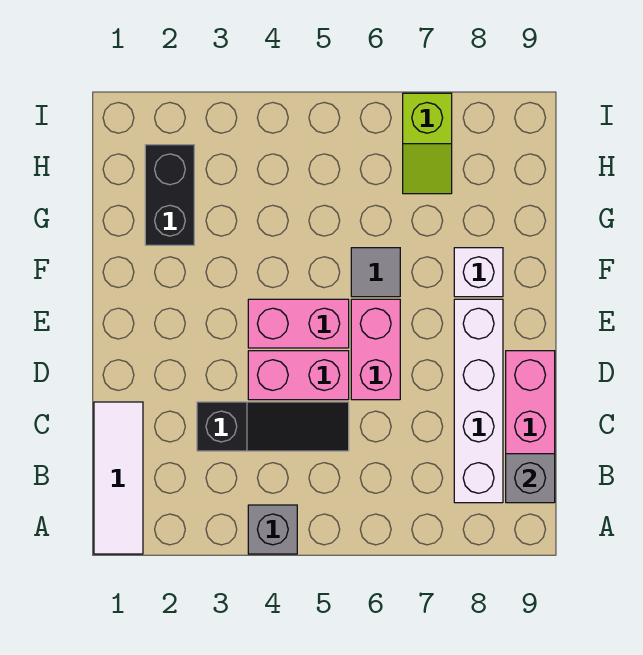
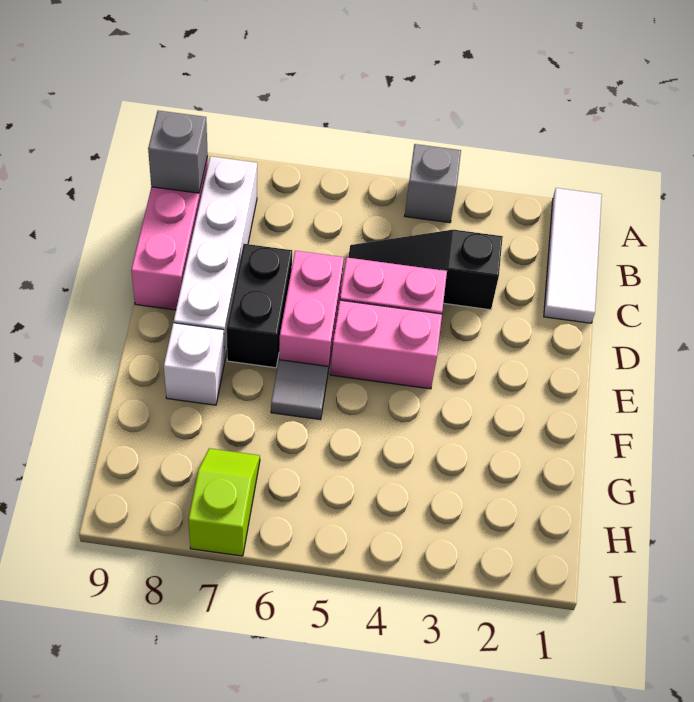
black brick G2:H2 level 1 -> black brick D7:E7 level 1

